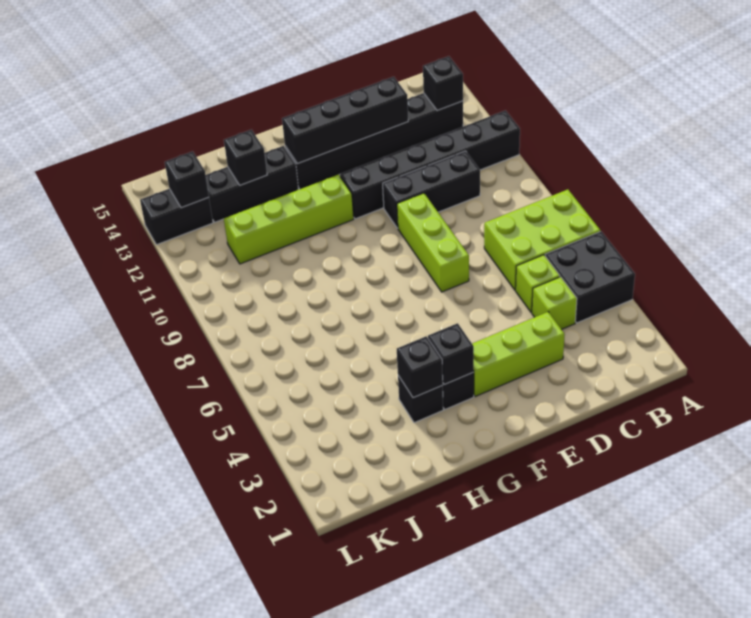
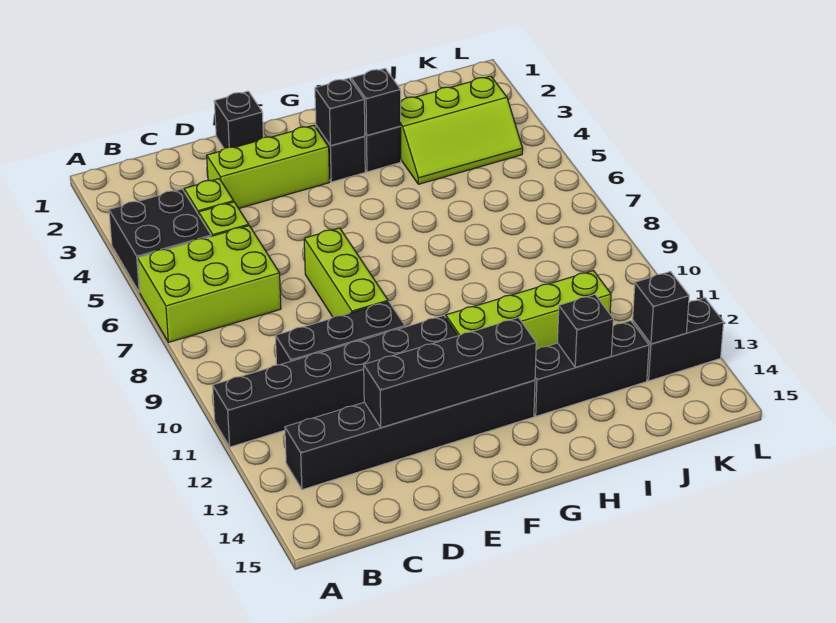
black brick B13 level 2 -> black brick E1 level 1
none -> lime slope I3:K4 level 1 top 3

